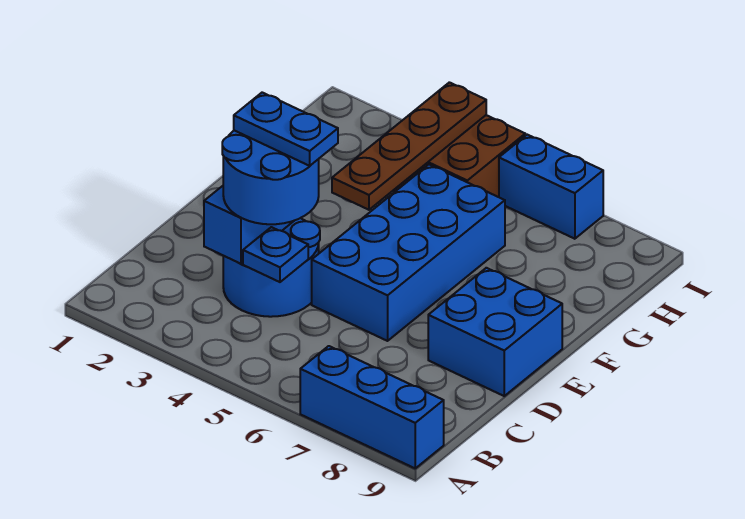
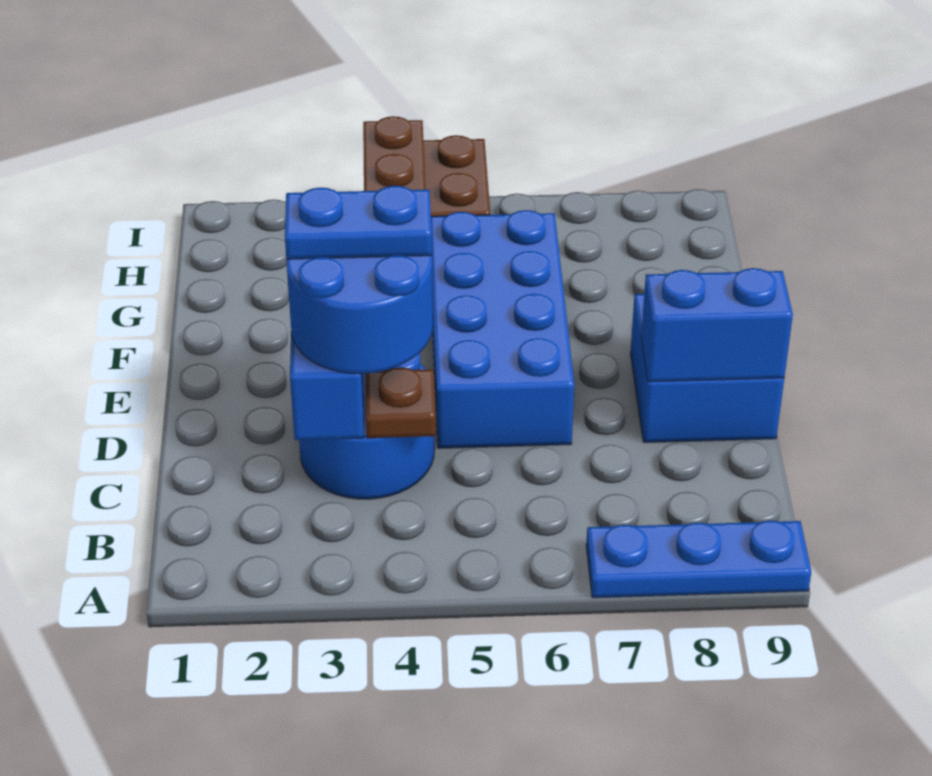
blue brick A7:A9 level 1 -> blue plate A7:A9 level 1
blue plate C4 level 2 -> brown plate C4 level 2
blue brick I6:I7 level 1 -> blue brick D8:D9 level 2

